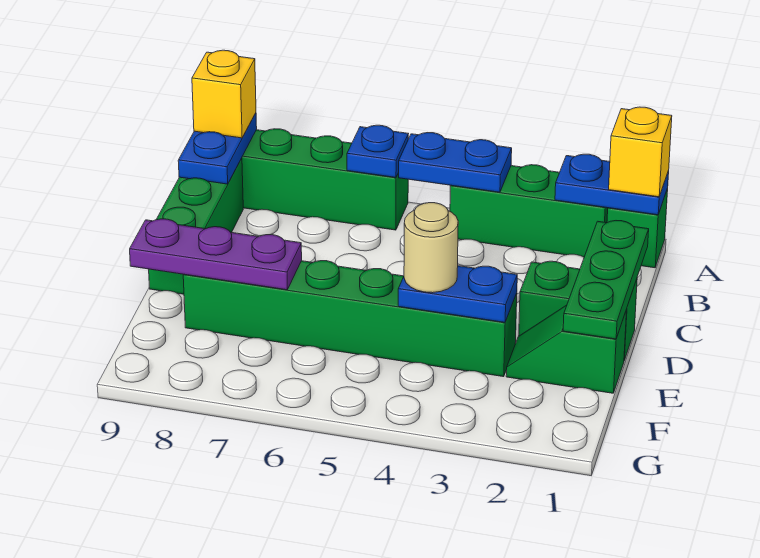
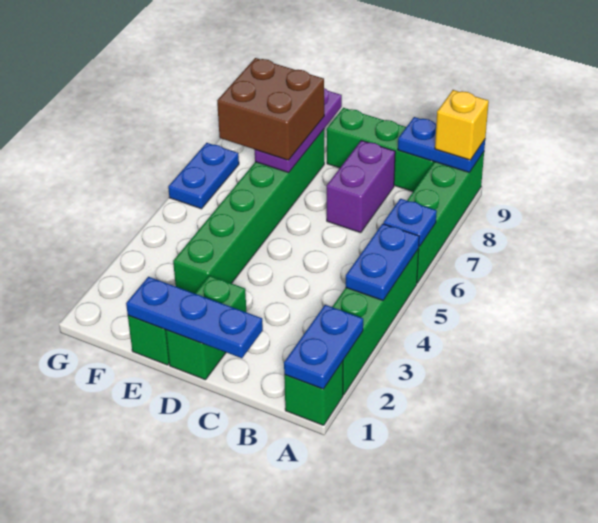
yellow brick A1 level 3 -> none
green brick A2:A4 level 1 -> green brick A2:A5 level 1
green plate C1:E1 level 2 -> blue plate C1:E1 level 2
none -> purple brick C7:C8 level 1
blue plate E3:E4 level 2 -> blue plate G6:G7 level 1
tan round brick E4 level 3 -> none
none -> brown brick E7:F8 level 3

